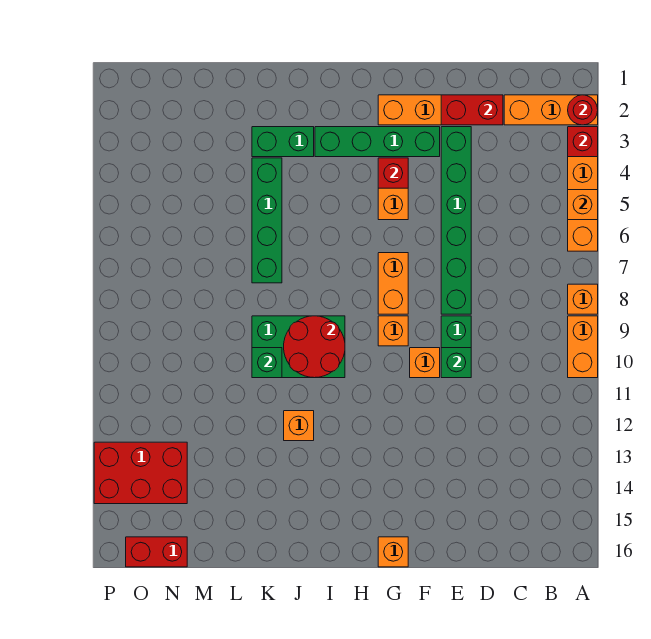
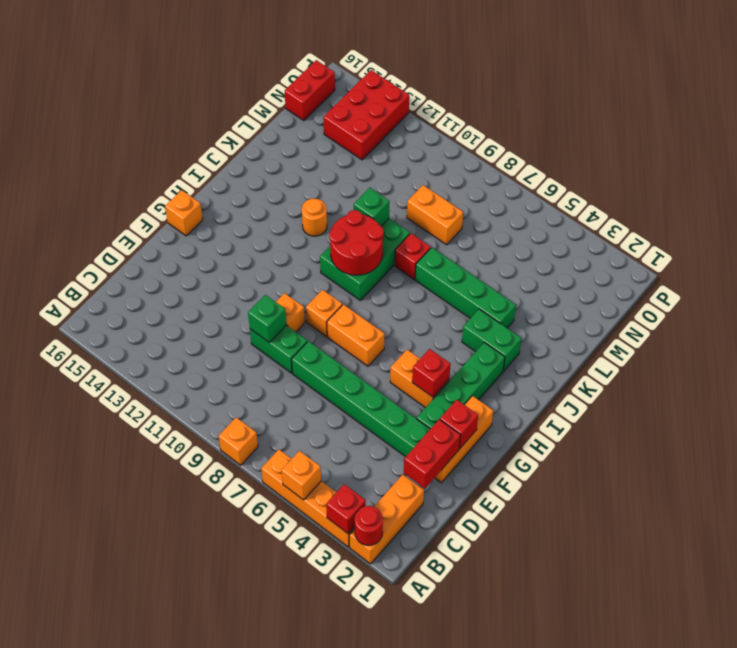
orange brick A9:A10 level 1 -> orange brick M8:M9 level 1
none -> red brick F2 level 2
green brick J3:K3 level 1 -> green brick J3:J4 level 1
orange brick J12 level 1 -> orange round brick J12 level 1
none -> red brick K8 level 1

